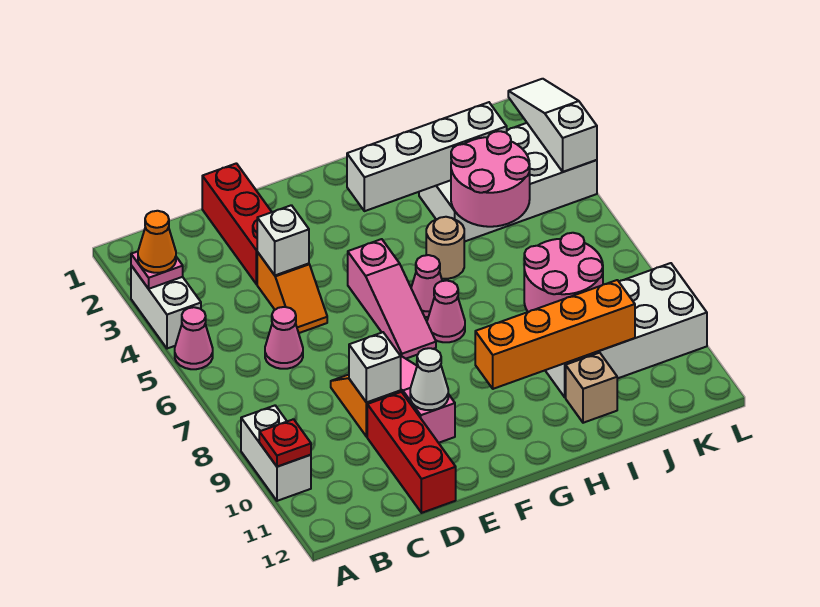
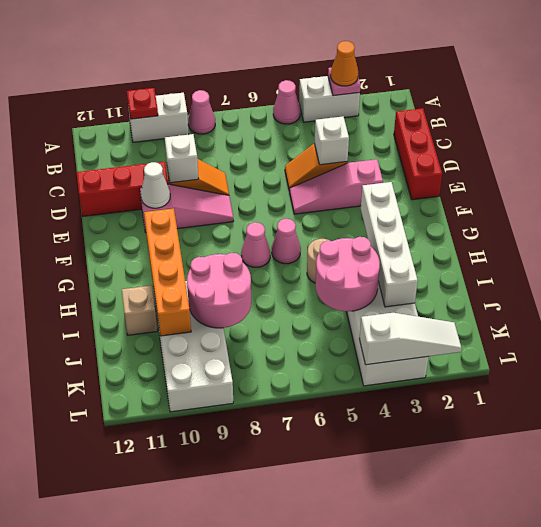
pink cone C6 level 1 -> pink cone A8 level 1
red brick D1:D3 level 1 -> red brick C1:E1 level 1
pink slope F5:F7 level 1 top 5 -> pink slope E3:E5 level 1 top 3

